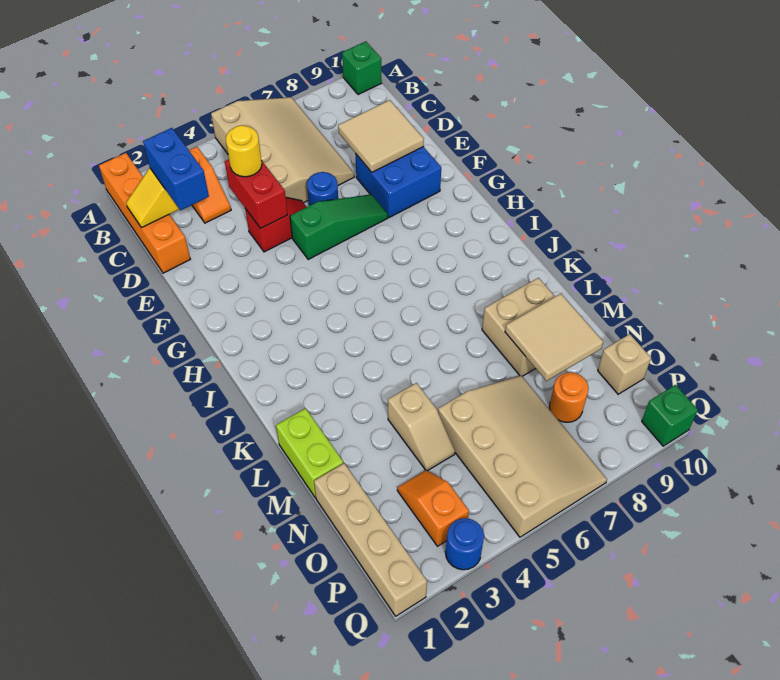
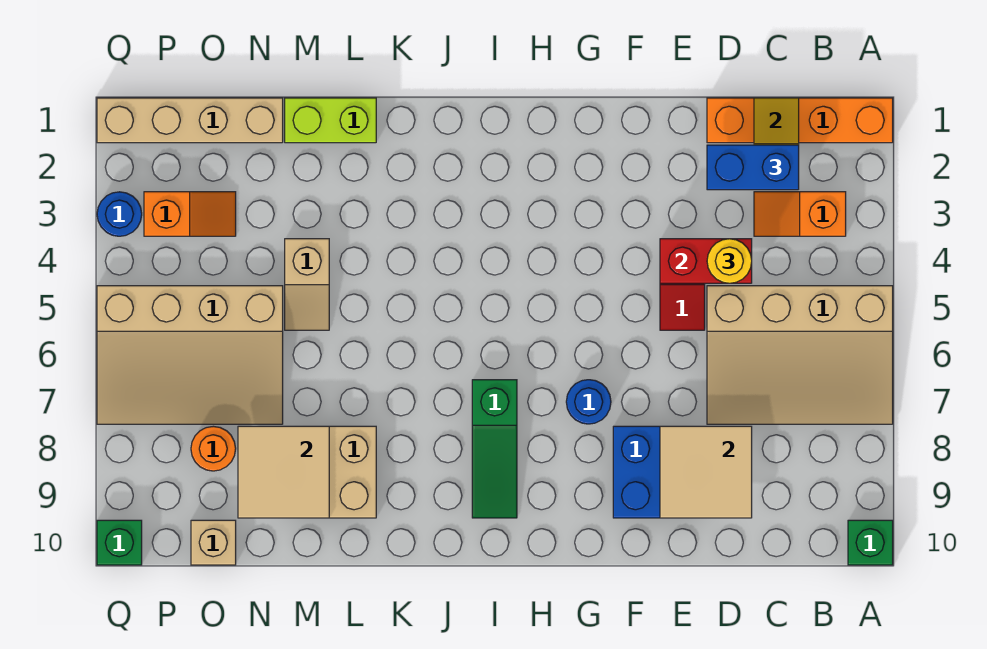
blue round brick E6 level 1 -> blue round brick G7 level 1
green slope F5:F7 level 1 top 5 -> green slope I7:I9 level 1 top 7
tan slope M4:N4 level 1 top M -> tan slope M4:M5 level 1 top 4

